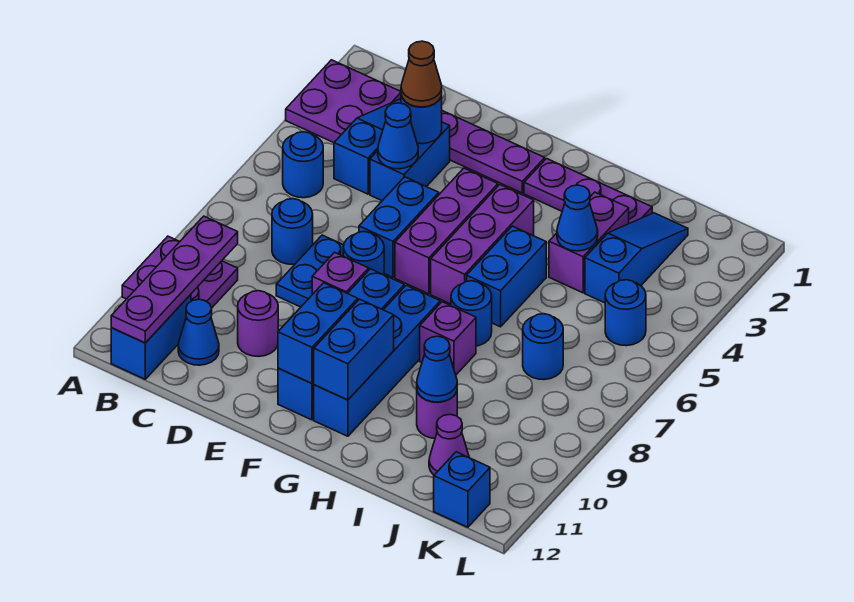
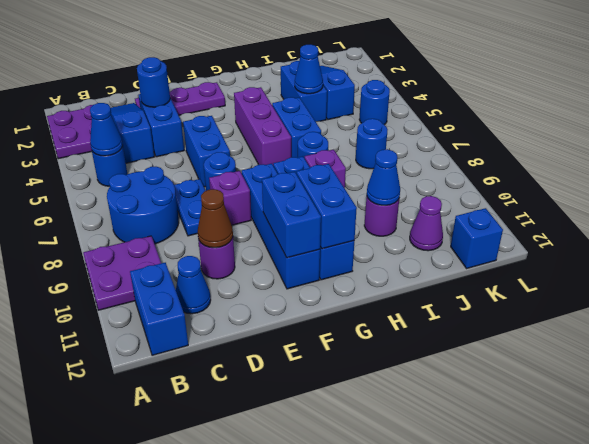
purple plate B9:B12 level 2 -> none
blue round brick C7 level 1 -> blue round brick B7:C8 level 1
brown cone D3 level 3 -> brown cone D10 level 2
blue cone D4 level 2 -> blue cone B5 level 2
purple brick F4:F6 level 1 -> none
purple plate G2:I2 level 1 -> none
purple brick I3:I4 level 1 -> blue brick I3:I4 level 1

